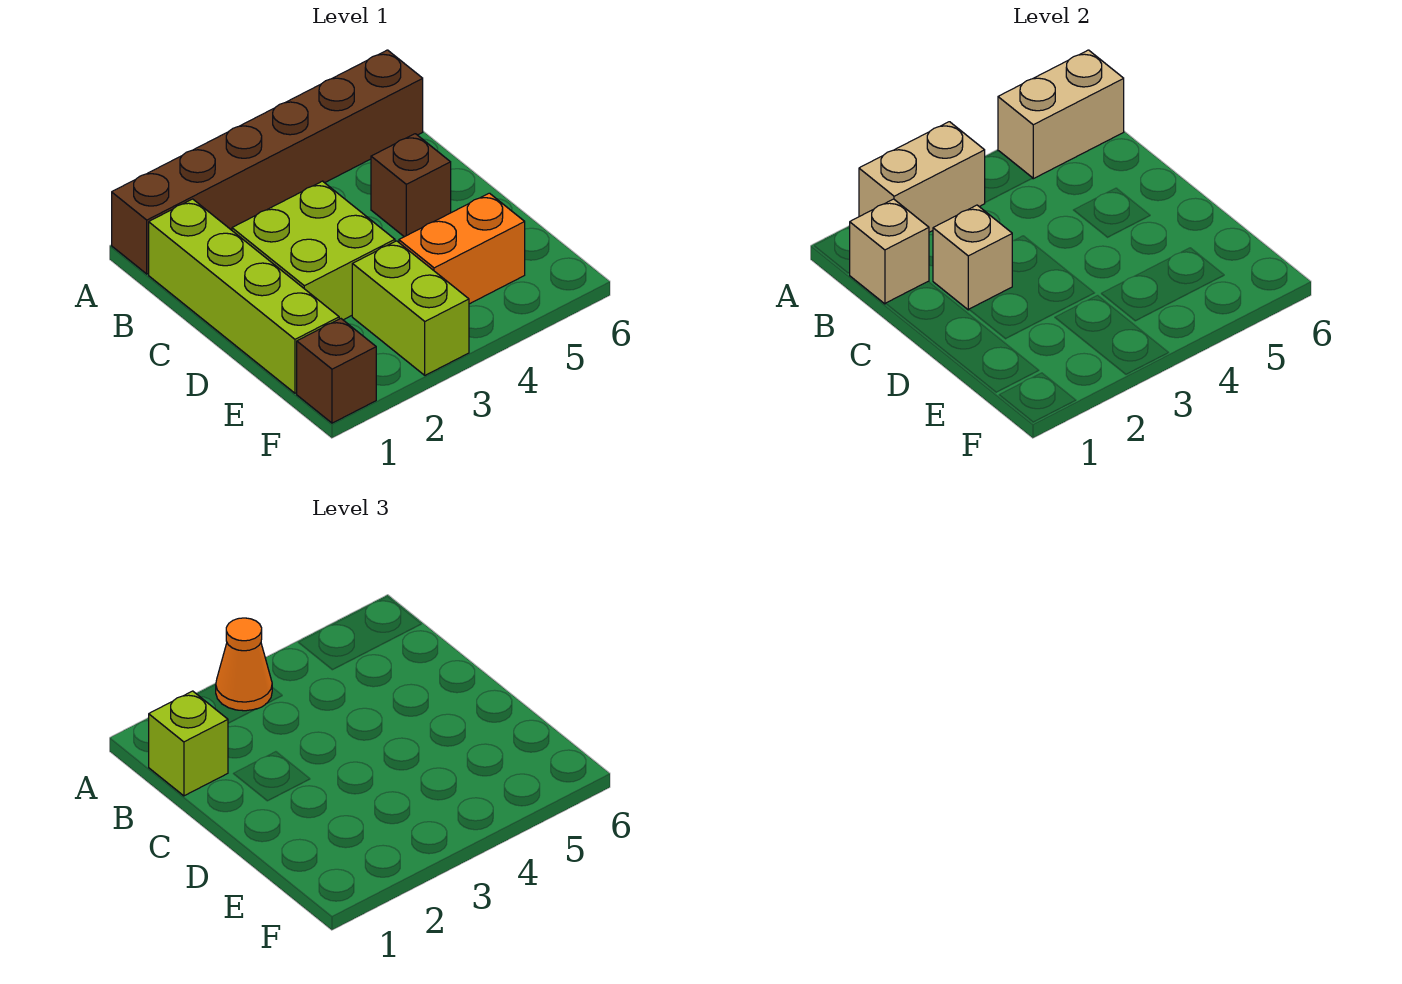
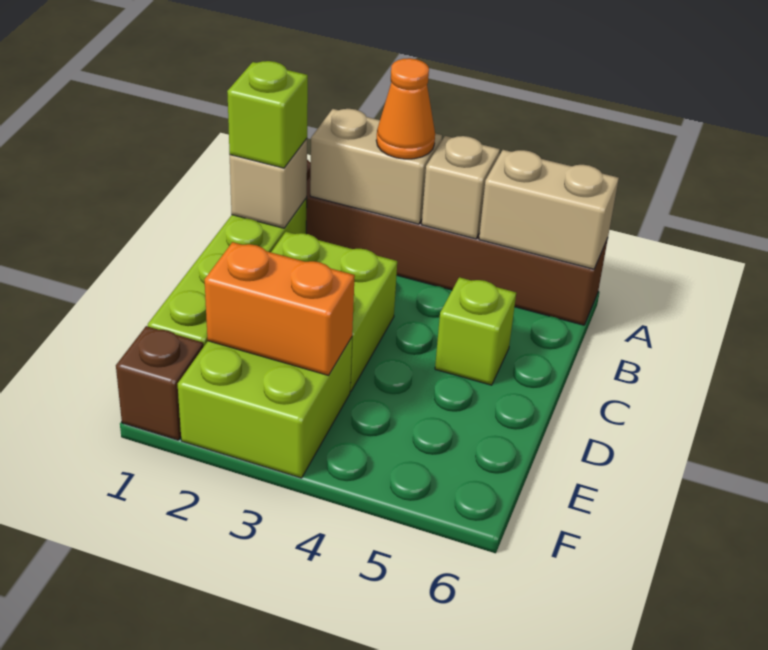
tan brick C2 level 2 -> tan brick A4 level 2
brown brick C5 level 1 -> lime brick C5 level 1
lime brick E3:F3 level 1 -> lime brick E2:F3 level 1
orange brick E4:E5 level 1 -> orange brick E2:E3 level 2

